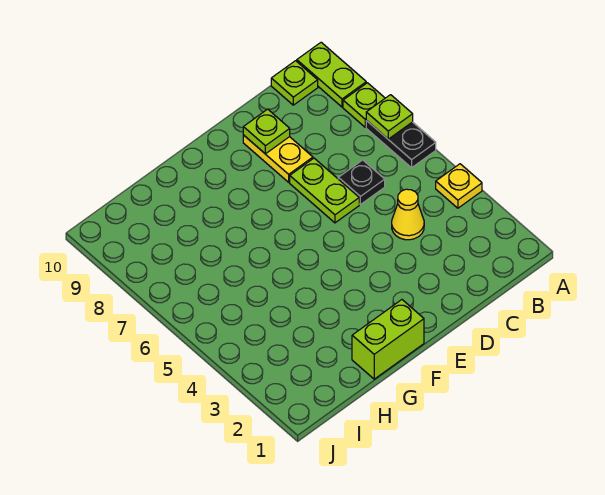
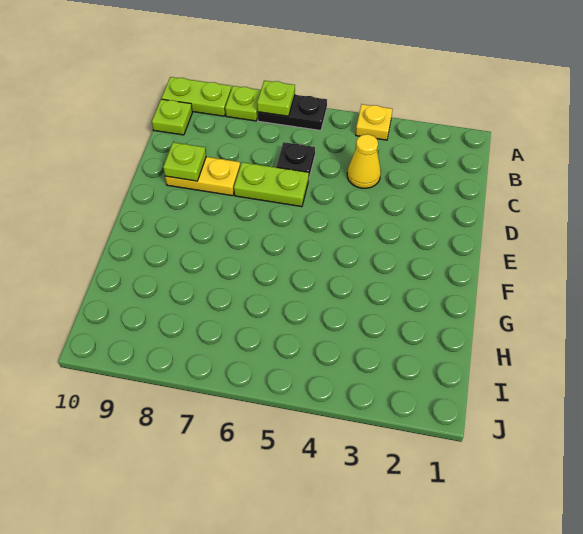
lime brick F1:G1 level 1 -> none

